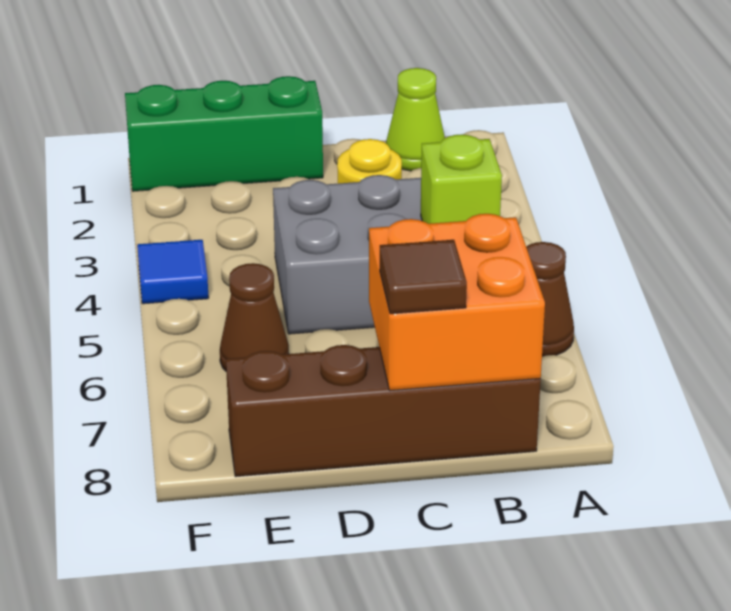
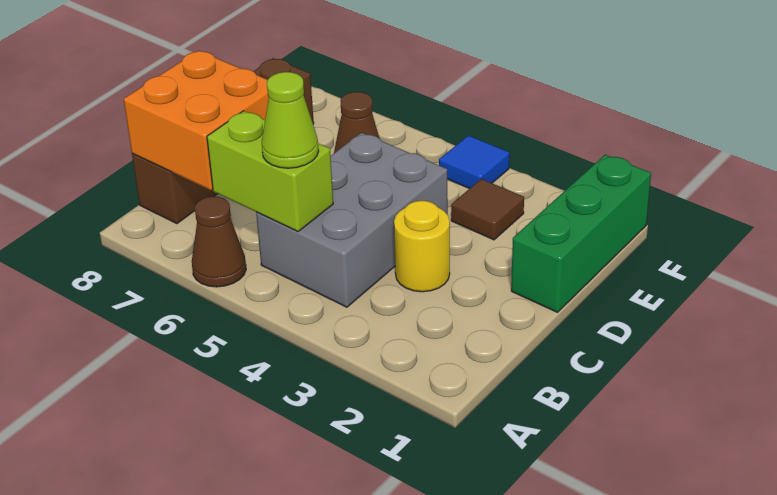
lime cone B1 level 1 -> lime cone B5 level 3
lime brick B5 level 2 -> lime brick B5:B6 level 2
brown tile C8 level 3 -> brown tile E3 level 1

